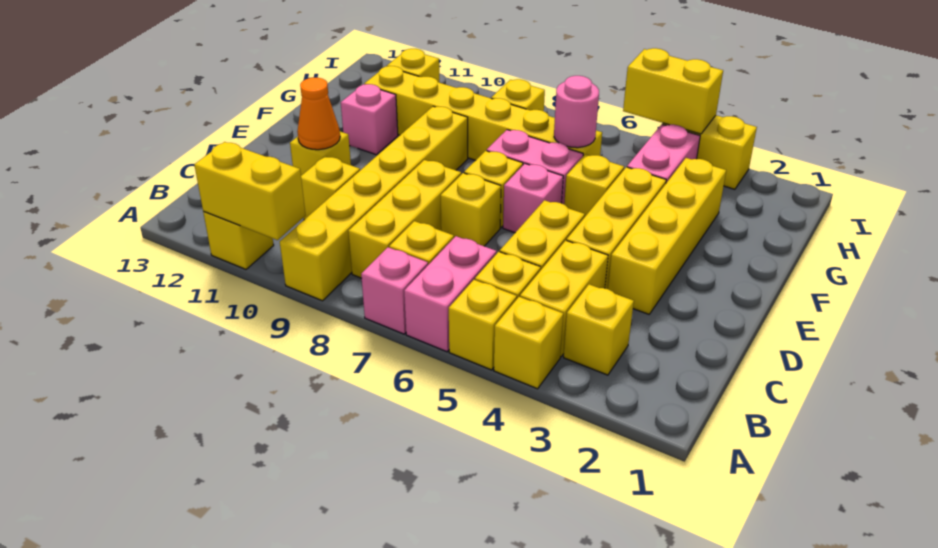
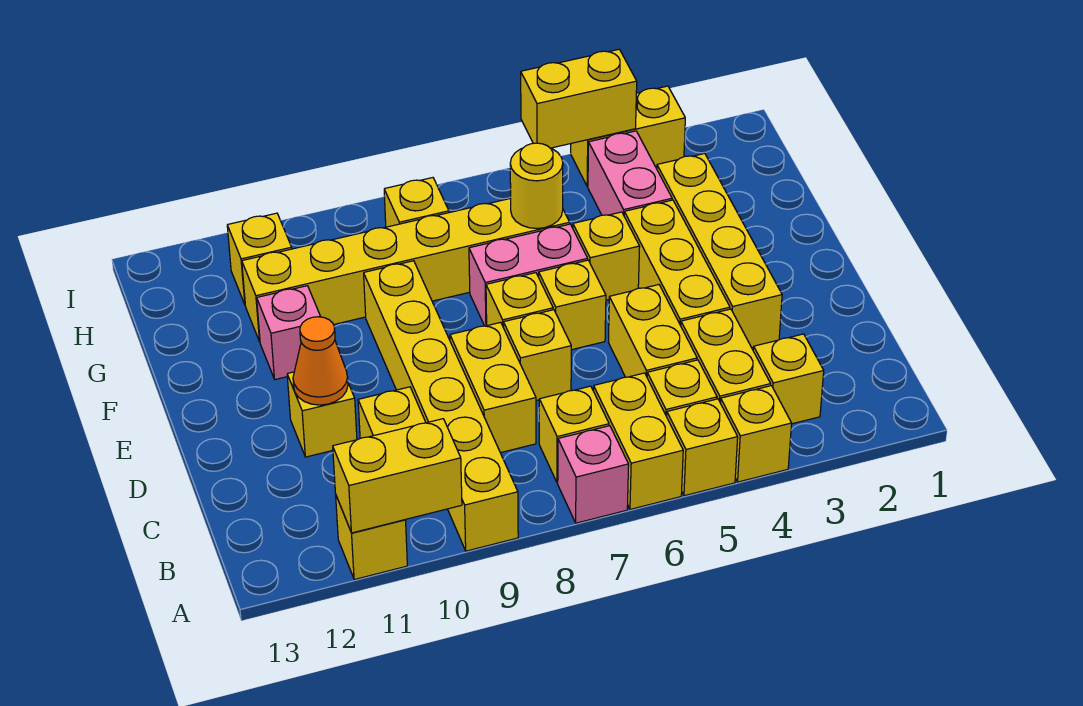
pink brick A6:B6 level 1 -> yellow brick A6:B6 level 1
yellow brick B8:D8 level 1 -> yellow brick C8:D8 level 1
pink brick E6 level 1 -> yellow brick E6 level 1
pink round brick G6 level 2 -> yellow round brick G6 level 2

